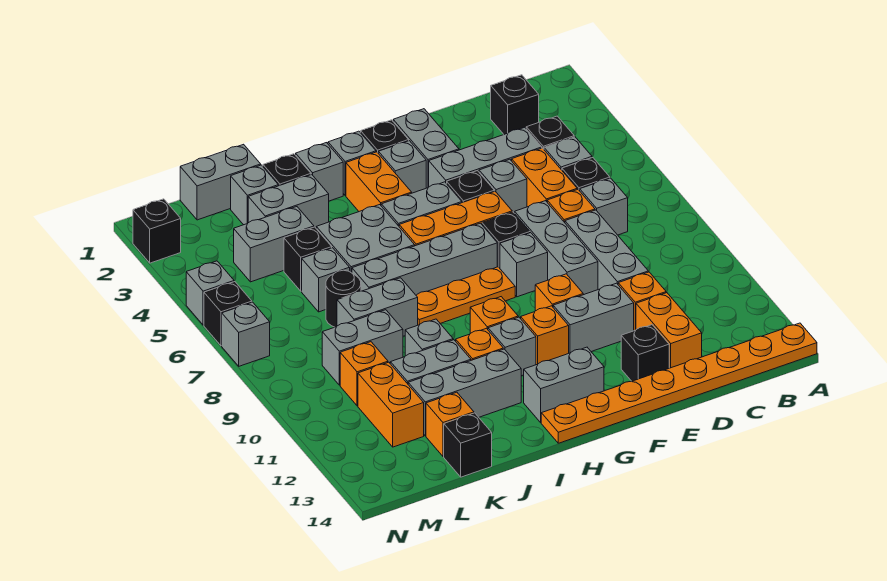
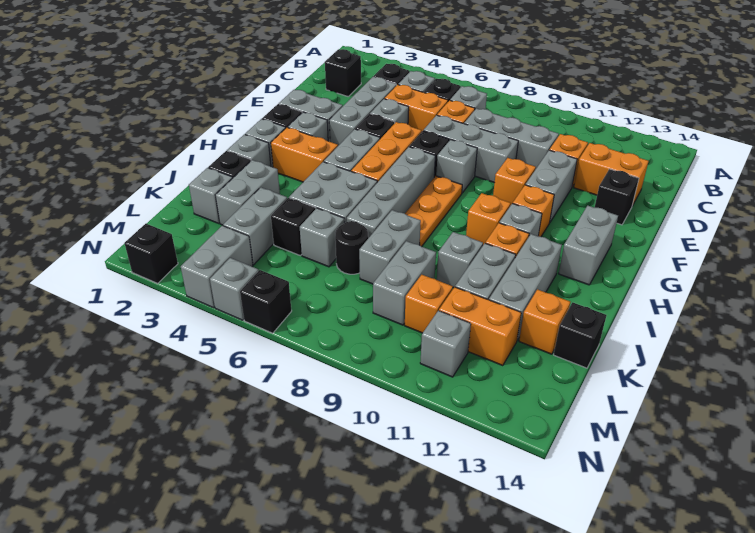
orange plate A14:H14 level 1 -> none
grey brick K1:L1 level 1 -> grey brick M4:N4 level 1
grey brick N7 level 1 -> grey brick M11 level 1

